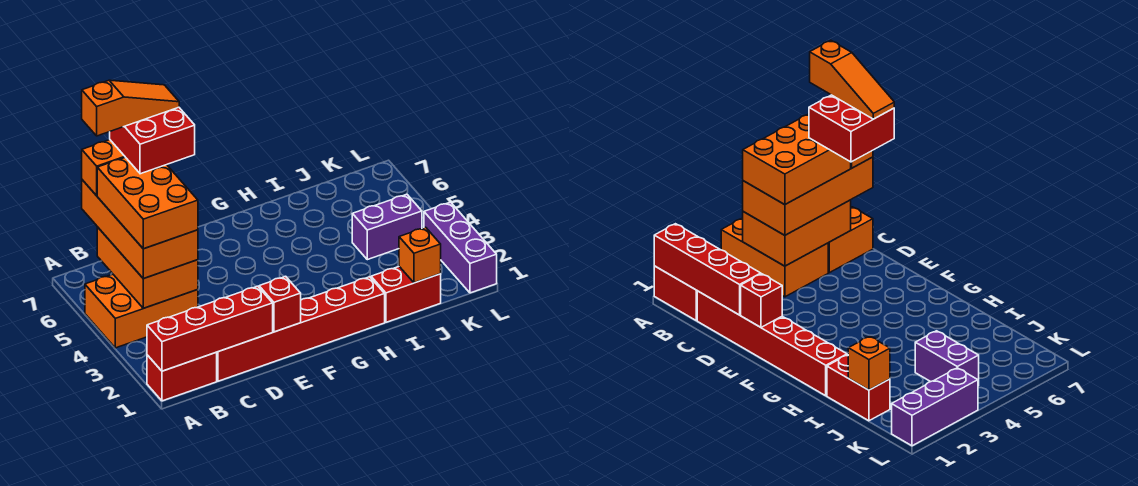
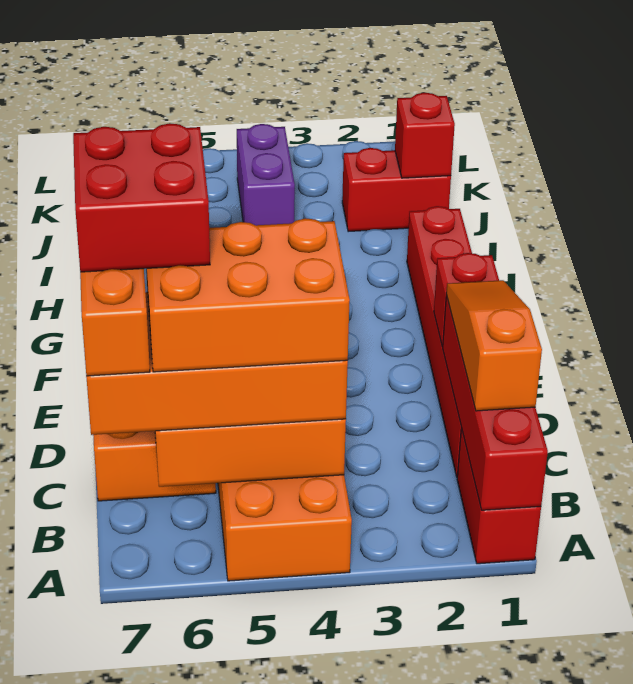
orange slope B7:D7 level 6 top B -> orange slope B1:D1 level 3 top B
red brick I1:J1 level 1 -> red brick J1:J2 level 1
orange brick J1 level 2 -> red brick J1 level 2
purple brick L1:L3 level 1 -> none

